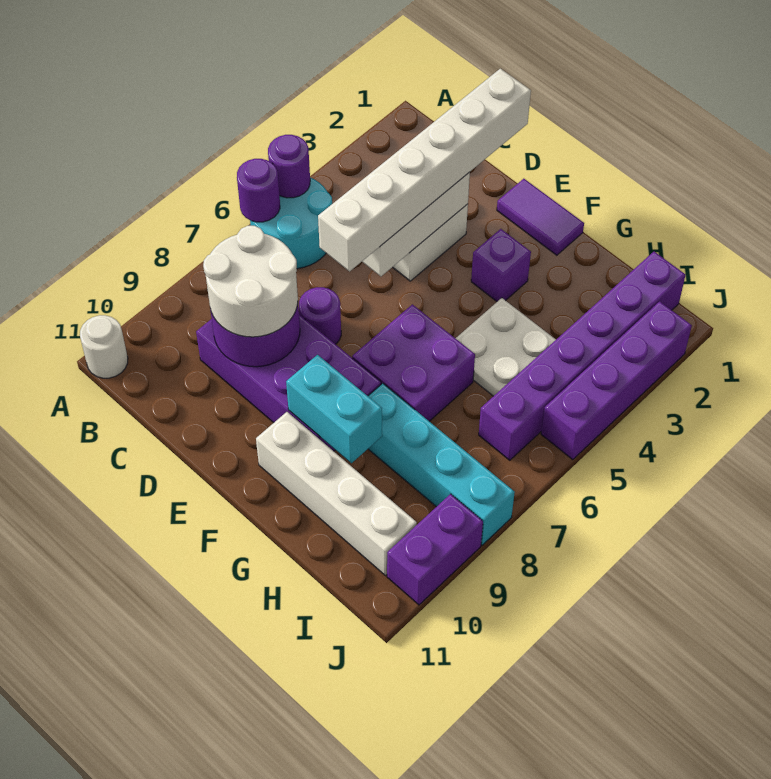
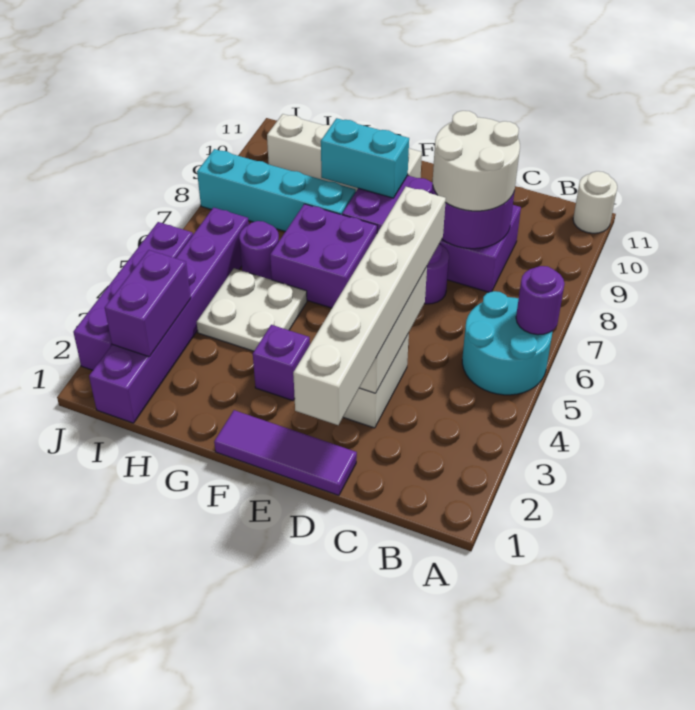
purple round brick A5 level 2 -> purple round brick H6 level 1
purple tile E1:F1 level 1 -> purple tile D1:F1 level 1
purple brick J9:J10 level 1 -> purple brick I2:I3 level 2

